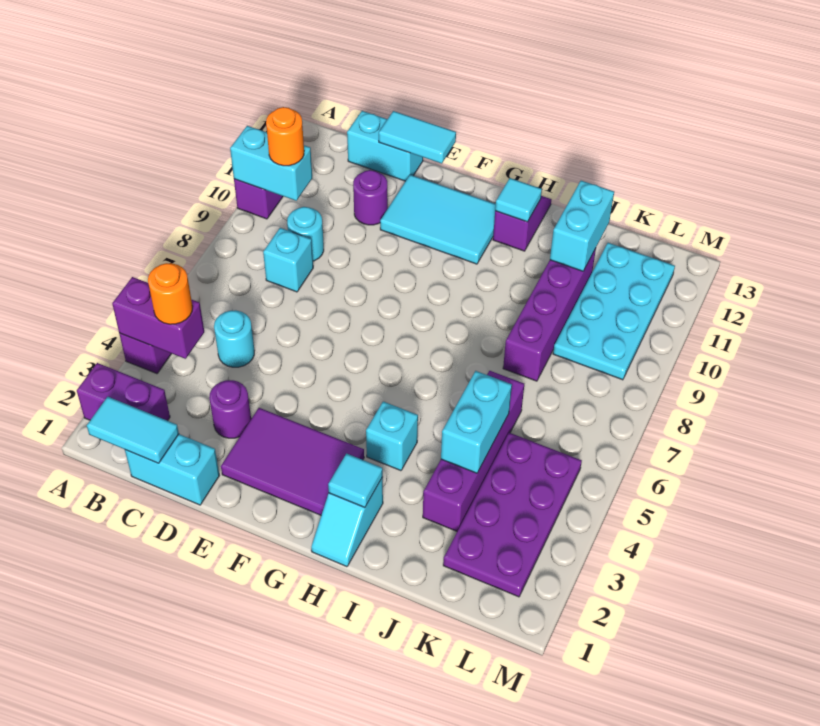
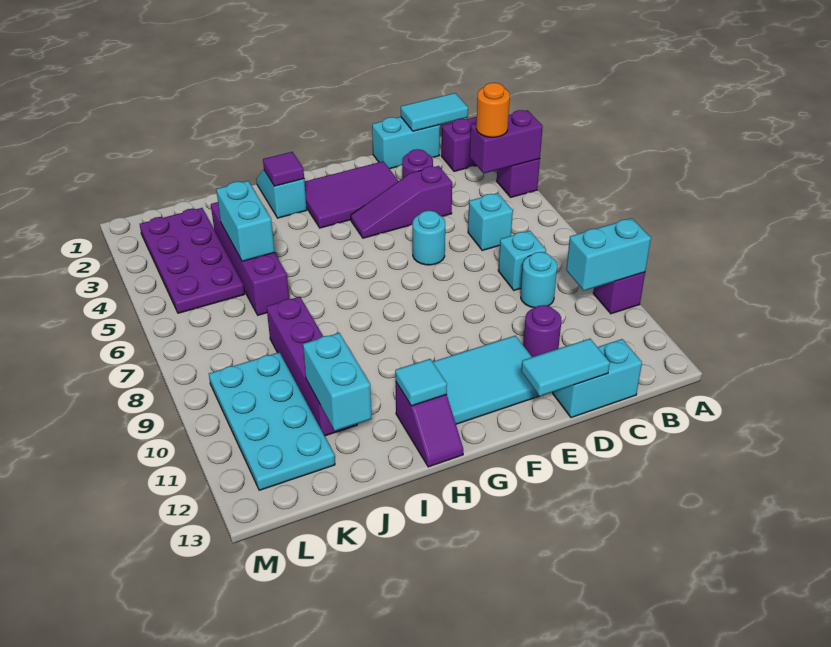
orange round brick B10 level 3 -> none
cyan round brick C5 level 1 -> cyan round brick E6 level 1
none -> purple slope D4:F4 level 1 top D
cyan tile H2 level 2 -> purple tile H2 level 2
cyan brick H4 level 1 -> cyan brick C6 level 1

